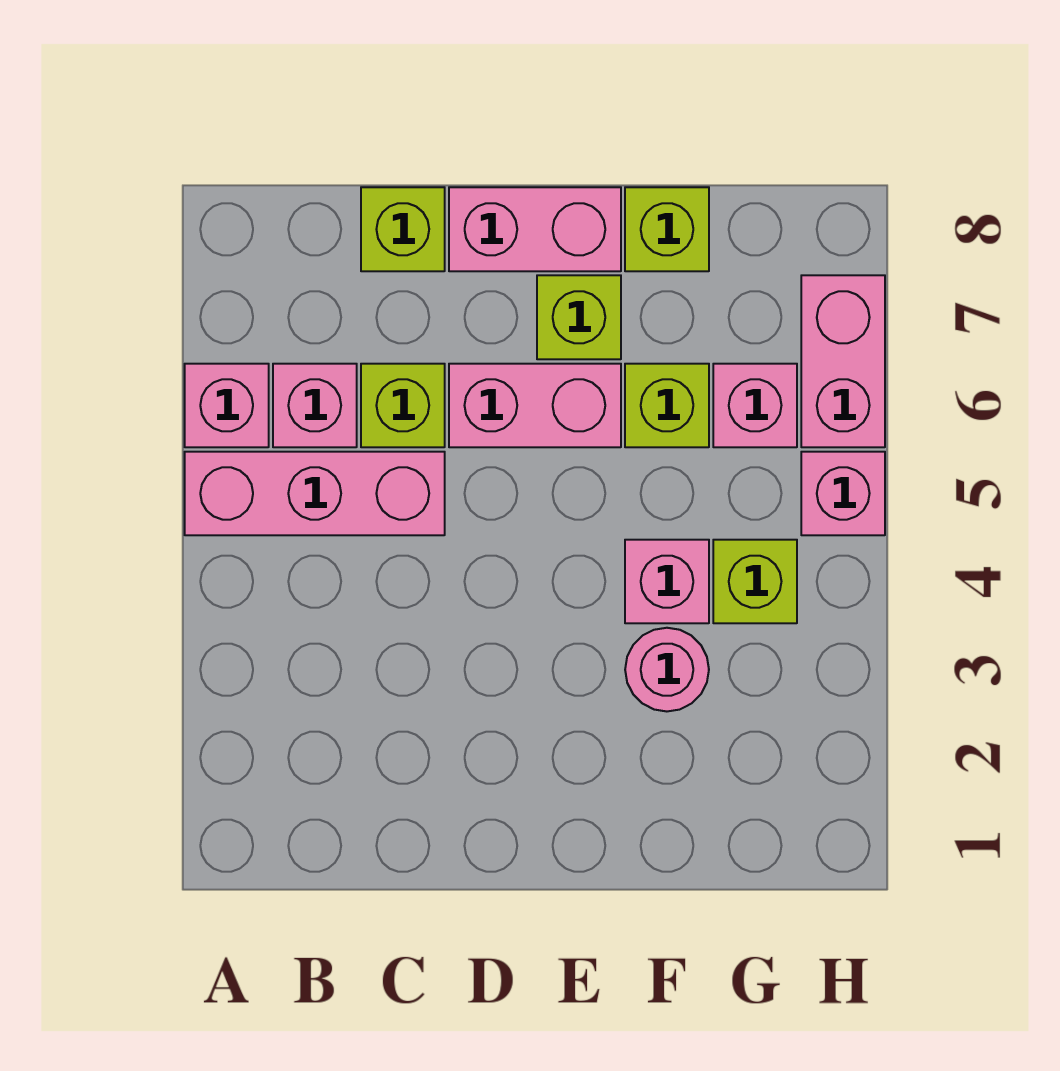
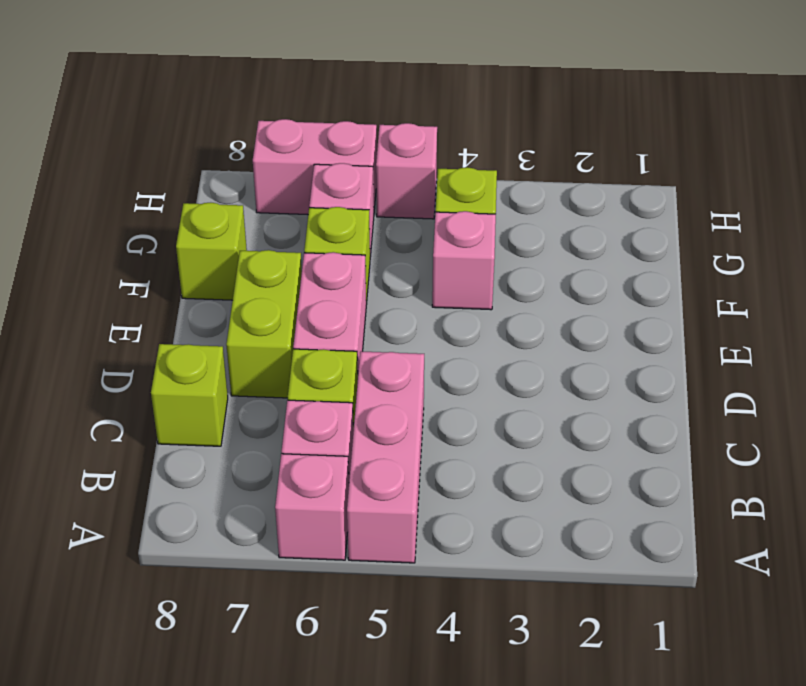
pink brick D8:E8 level 1 -> none
lime brick E7 level 1 -> lime brick D7:E7 level 1
pink round brick F3 level 1 -> none

